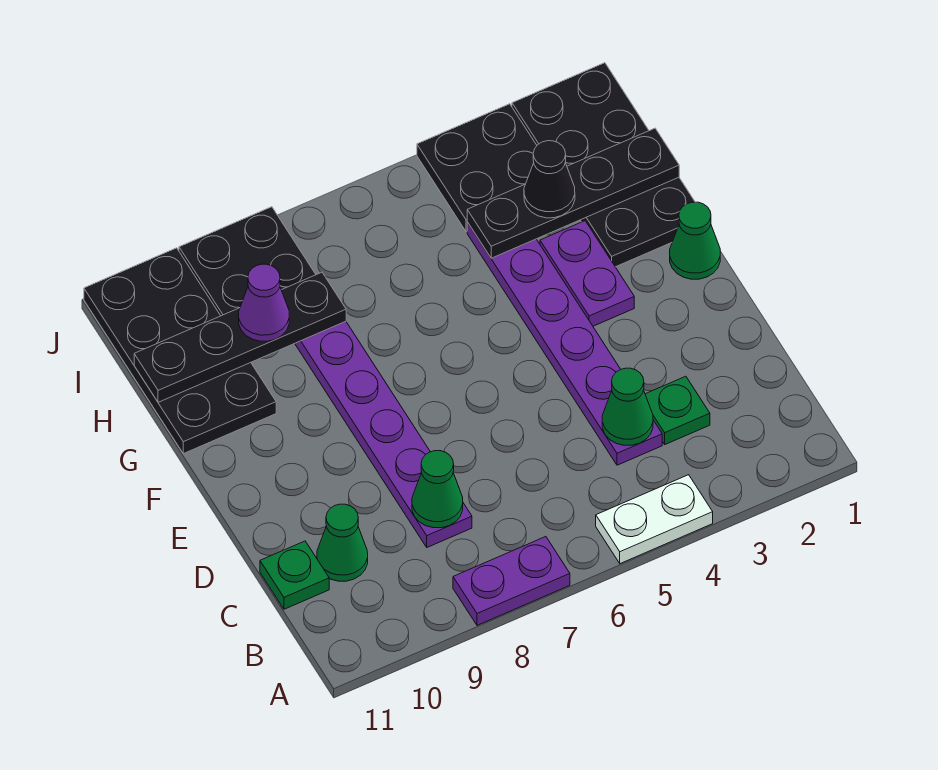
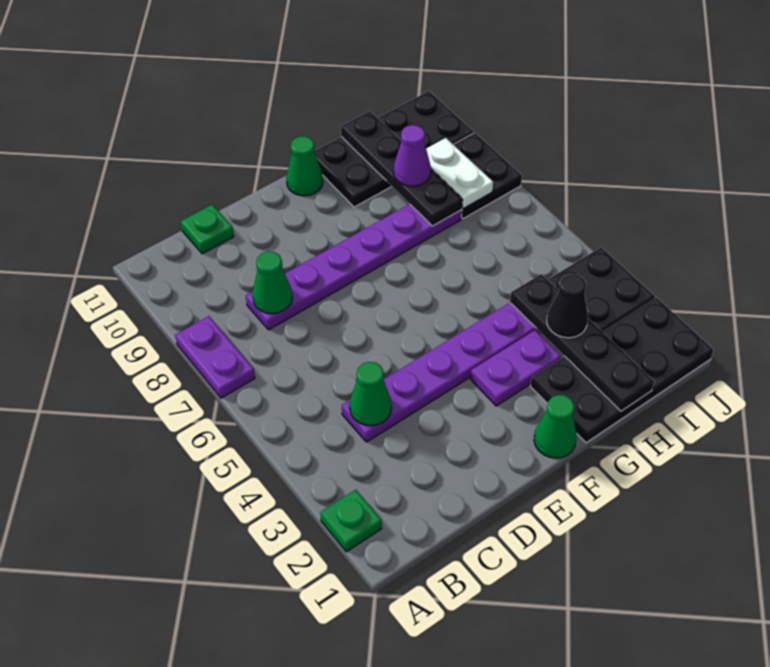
white plate A4:A5 level 1 -> white plate I8:I9 level 2
green plate C3 level 1 -> green plate A2 level 1
green cone C10 level 1 -> green cone F11 level 1

